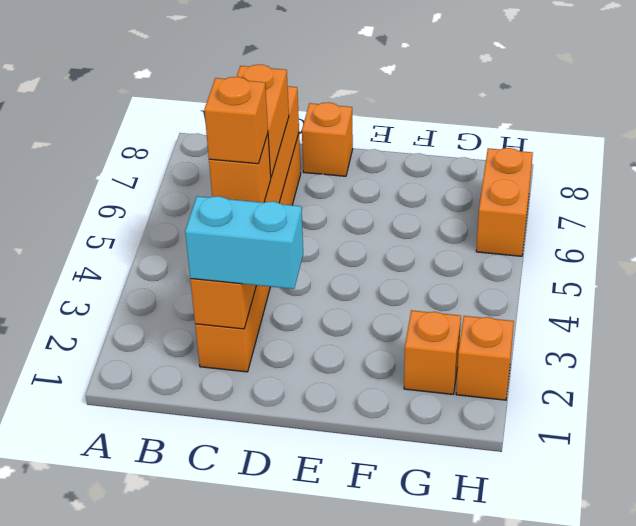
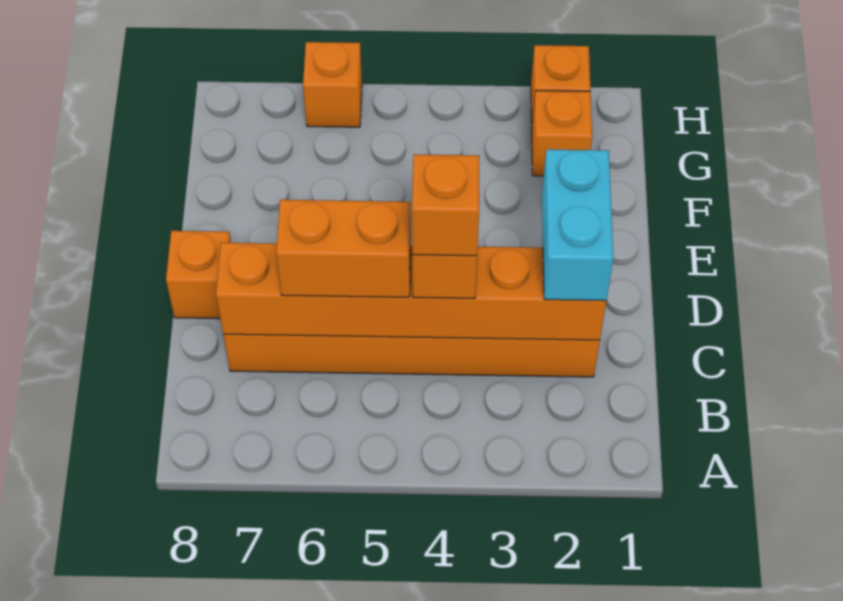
orange brick H6:H7 level 1 -> orange brick H6 level 1

